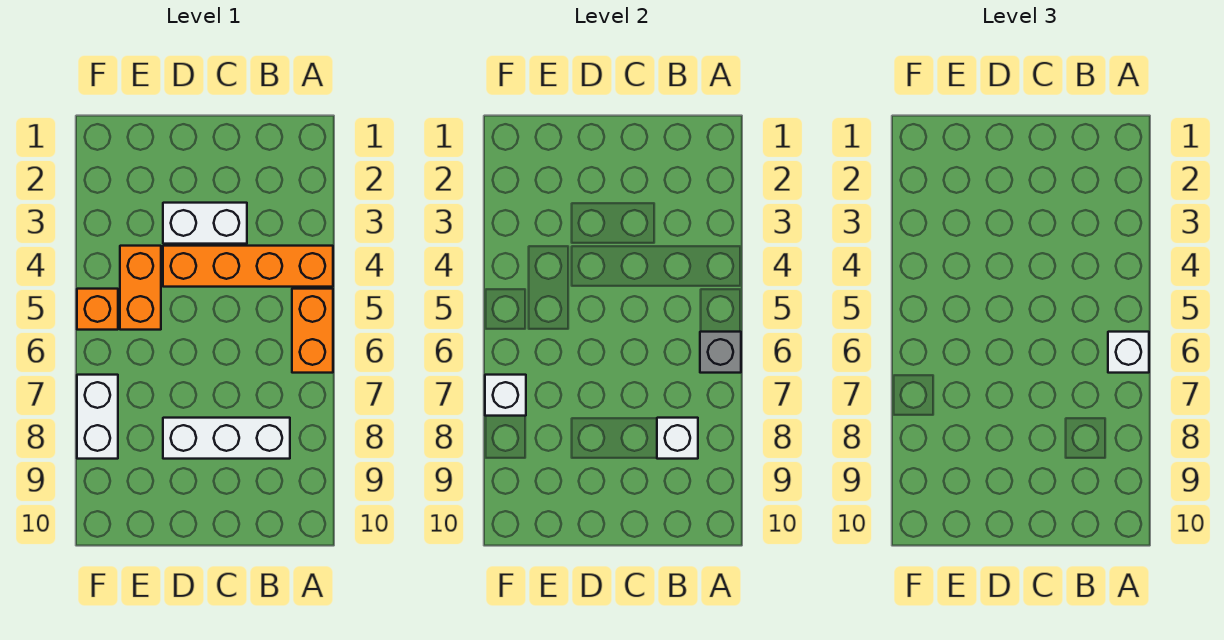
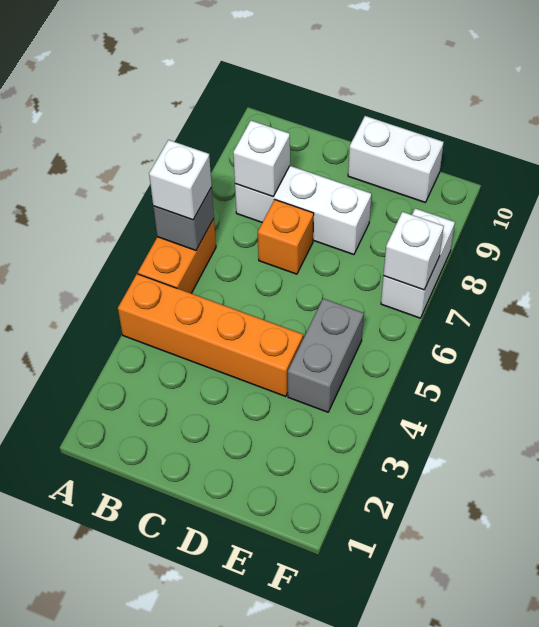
white brick C3:D3 level 1 -> white brick D10:E10 level 1
orange brick E4:E5 level 1 -> grey brick E4:E5 level 1
orange brick F5 level 1 -> orange brick C7 level 1

